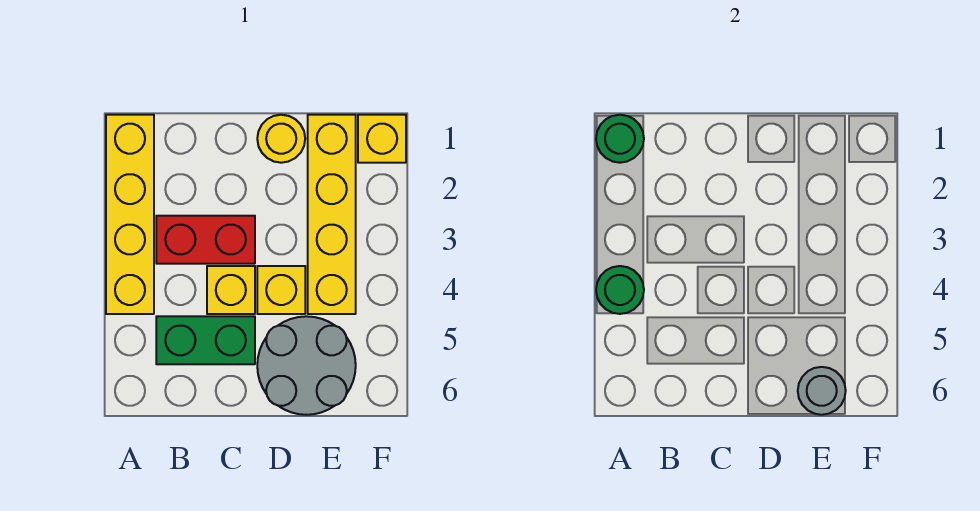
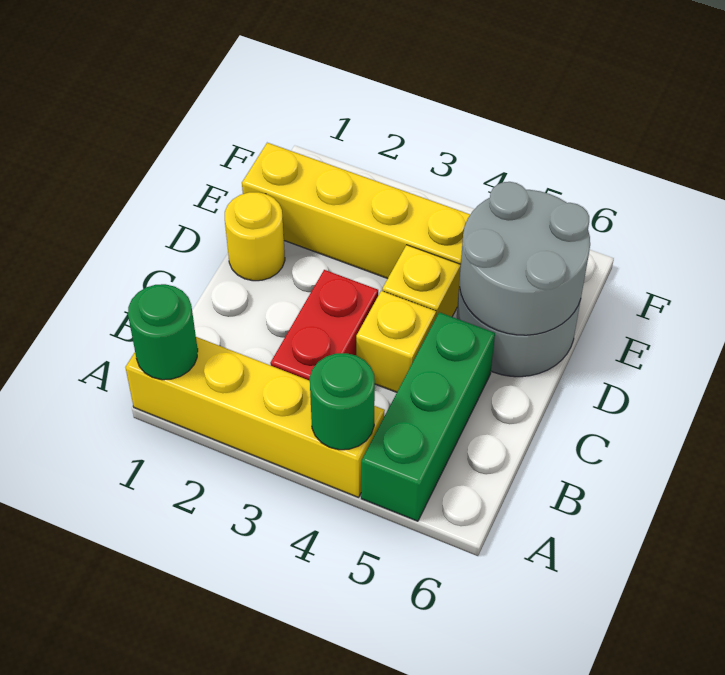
green brick B5:C5 level 1 -> green brick A5:C5 level 1
grey round brick E6 level 2 -> grey round brick D5:E6 level 2
yellow brick F1 level 1 -> none

